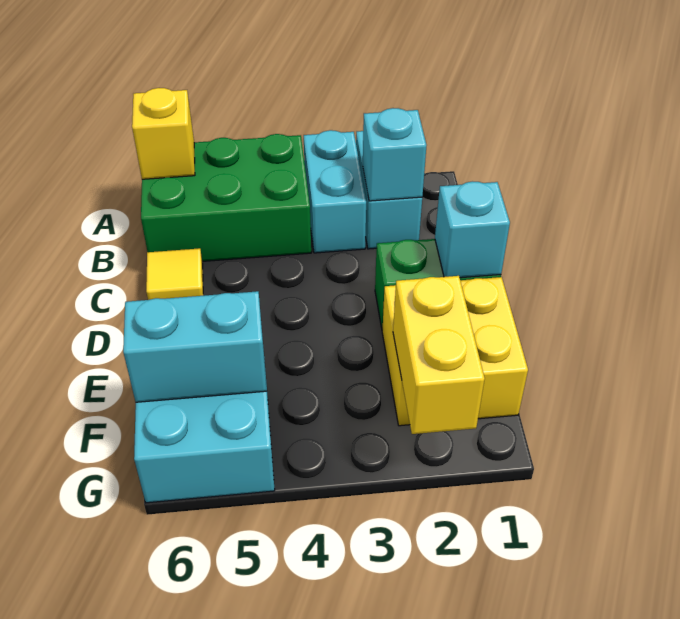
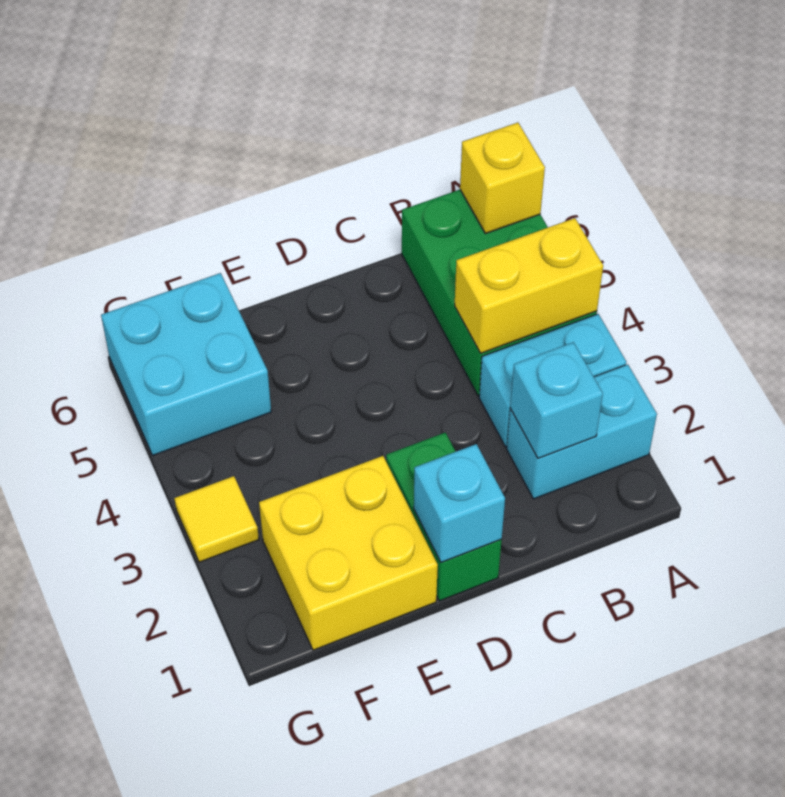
yellow tile C6 level 1 -> yellow tile G3 level 1
yellow brick F2:G2 level 2 -> yellow brick A4:B4 level 2
cyan brick F5:F6 level 2 -> none

